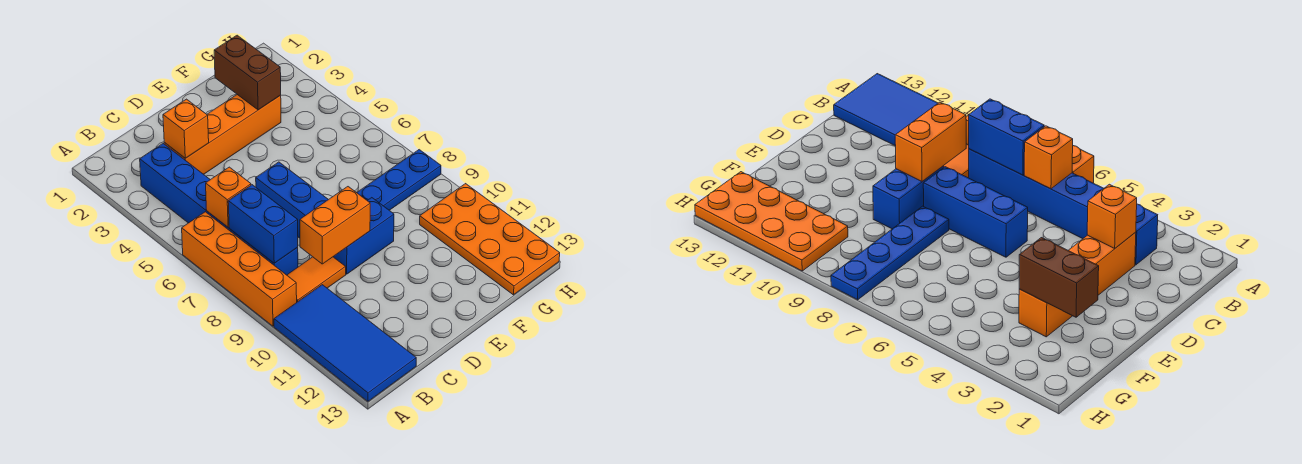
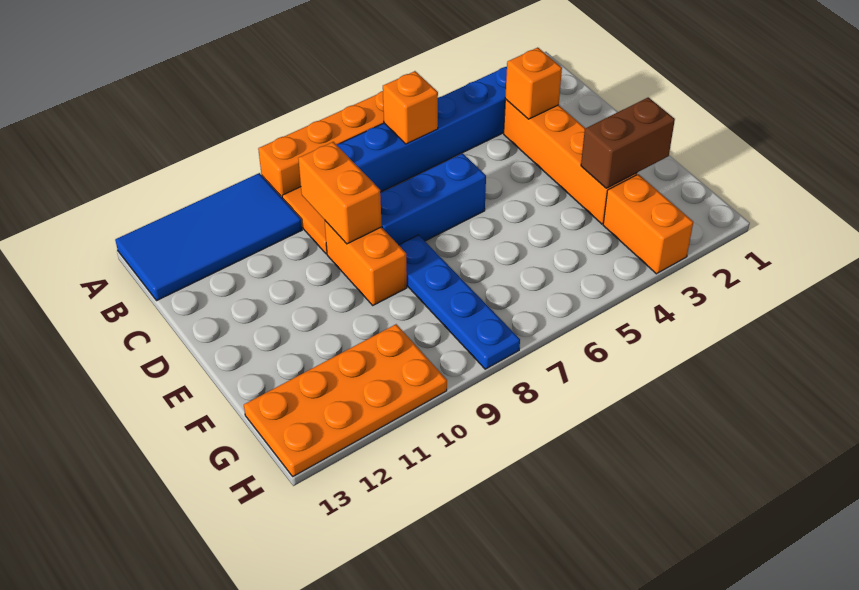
blue brick B7:B8 level 2 -> none
blue brick D9:E9 level 1 -> orange brick D9:E9 level 1
none -> orange brick G3:H3 level 1

